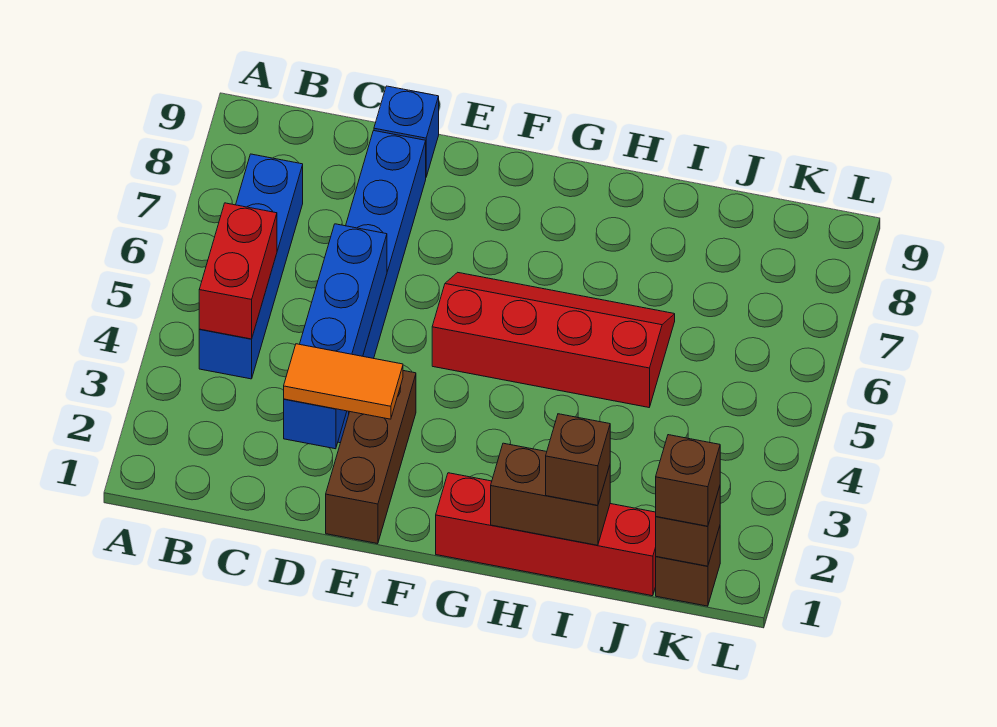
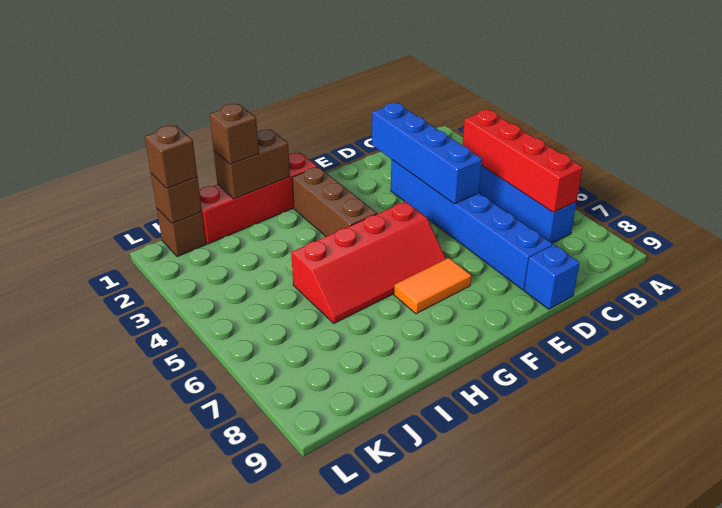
red brick B4:B5 level 2 -> red brick B4:B7 level 2
orange tile D2:E2 level 3 -> orange tile F7:G7 level 1
brown brick E1:E3 level 1 -> brown brick G2:G4 level 1

